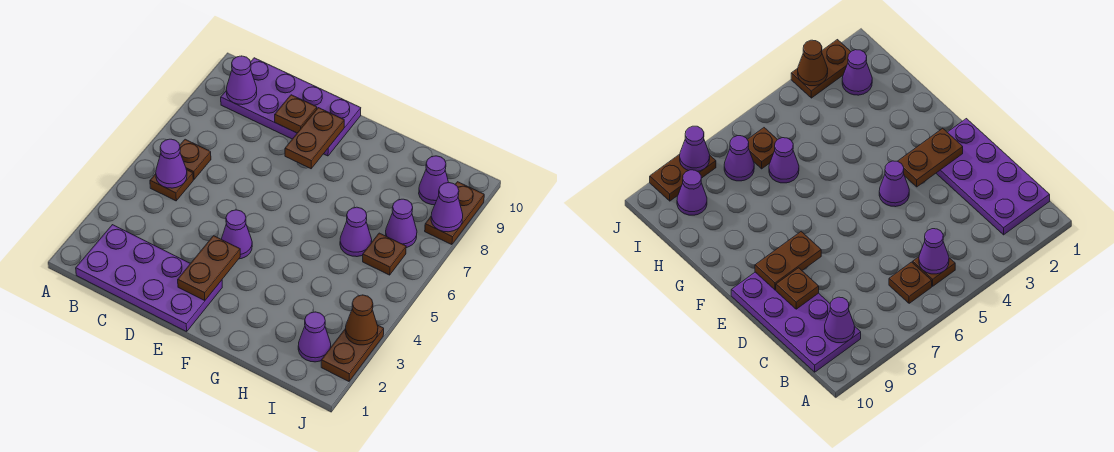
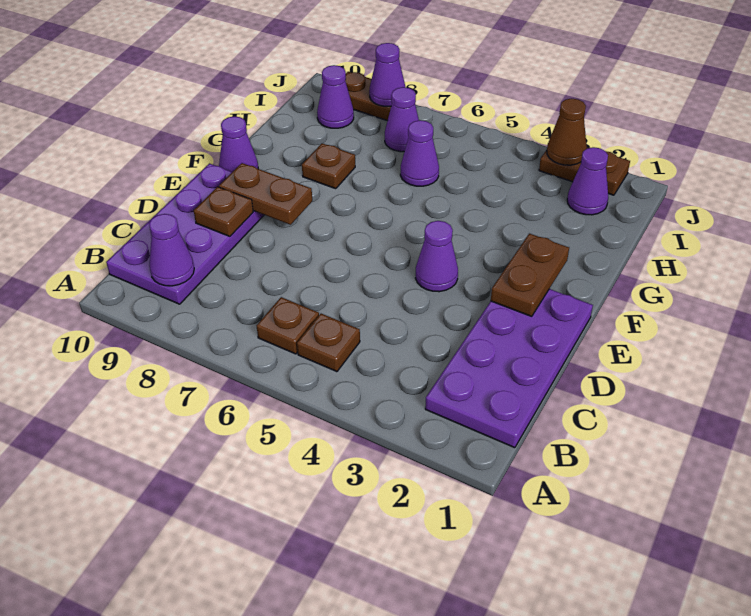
purple cone B5 level 2 -> purple cone F10 level 1
brown plate E2:E3 level 2 -> brown plate E2:F2 level 2
brown plate I6 level 1 -> brown plate G8 level 1

